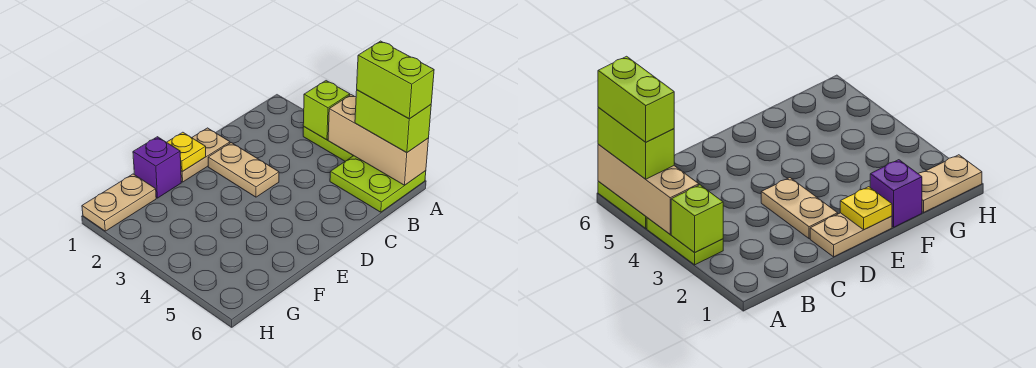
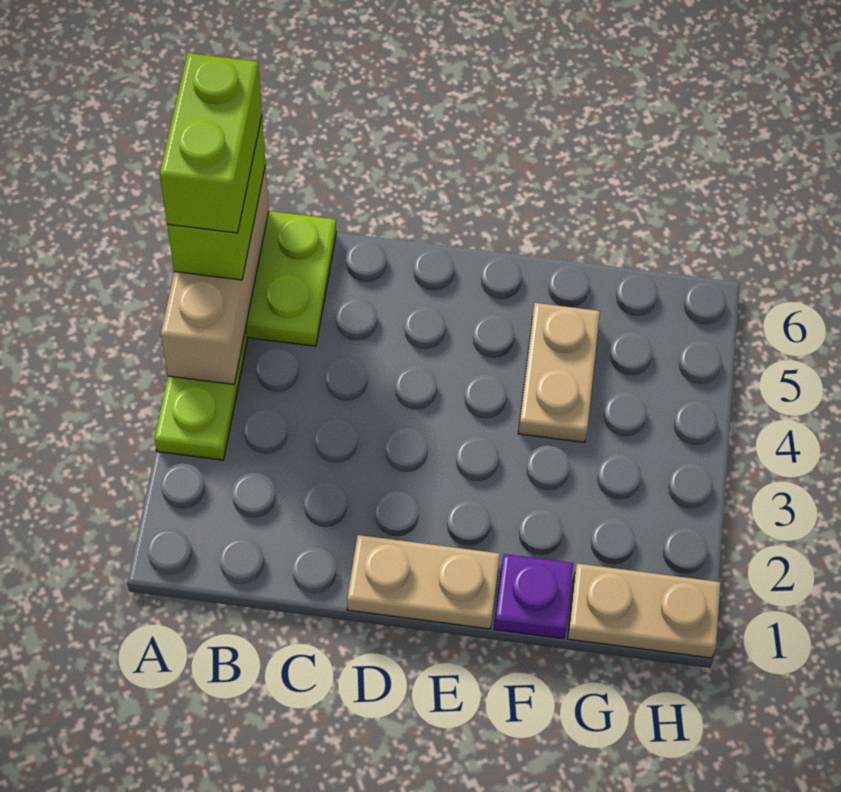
lime brick A3 level 2 -> none
tan plate D2:D3 level 1 -> tan plate F4:F5 level 1
yellow plate E1 level 2 -> none
purple brick F1 level 1 -> purple plate F1 level 1

